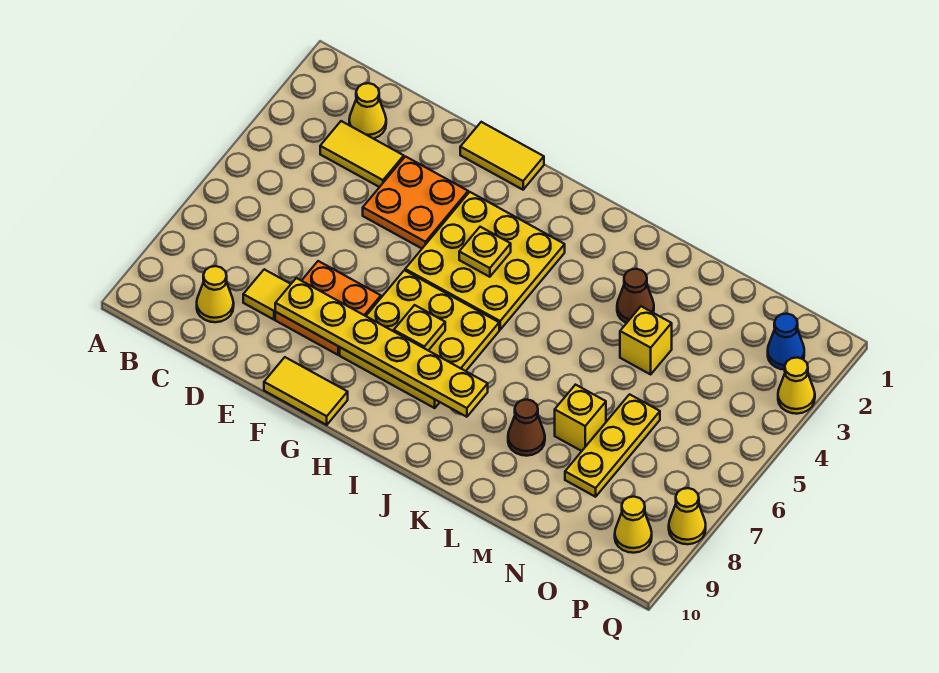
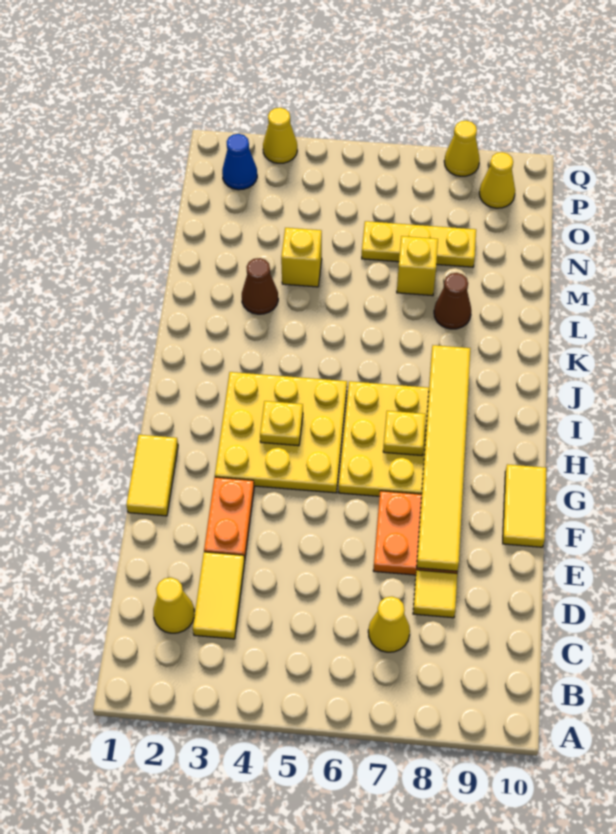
yellow cone C9 level 1 -> yellow cone C7 level 1
orange plate E3:F4 level 1 -> orange plate E3:F3 level 1
yellow plate E8:J8 level 2 -> yellow tile E8:J8 level 2

